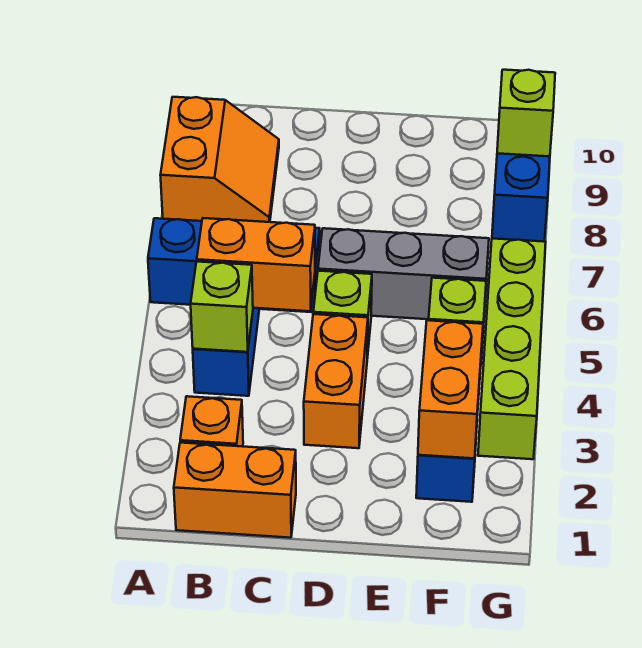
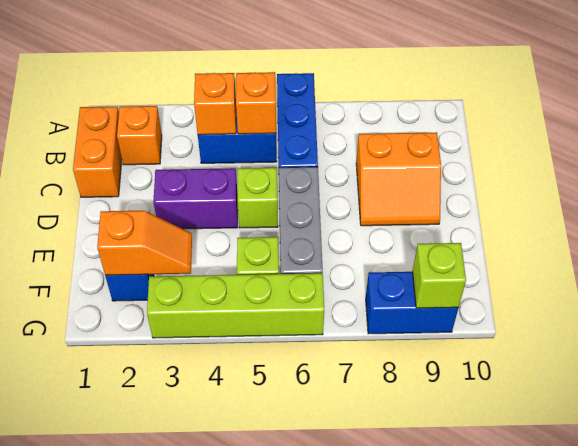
orange slope A8:B9 level 1 top A -> orange slope C8:D9 level 1 top C
lime brick B4 level 2 -> orange brick B4 level 2
orange brick B5:C5 level 2 -> orange brick B5 level 2
orange brick D3:D4 level 1 -> purple brick D3:D4 level 1
orange brick F2:F3 level 2 -> orange slope F2:F3 level 2 top 2

